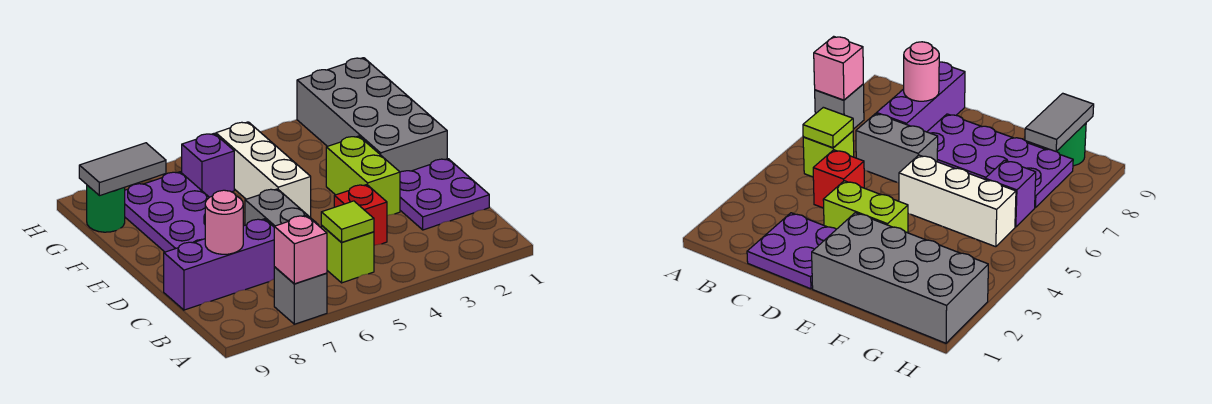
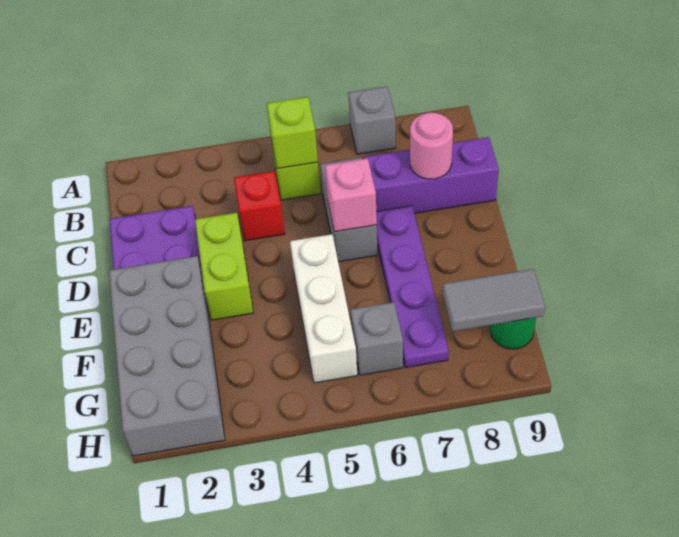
pink brick A7 level 2 -> pink brick D6 level 2
lime tile B5 level 2 -> lime brick B5 level 2
purple plate D7:G8 level 1 -> purple plate D7:G7 level 1
purple brick G6 level 1 -> grey brick G6 level 1

